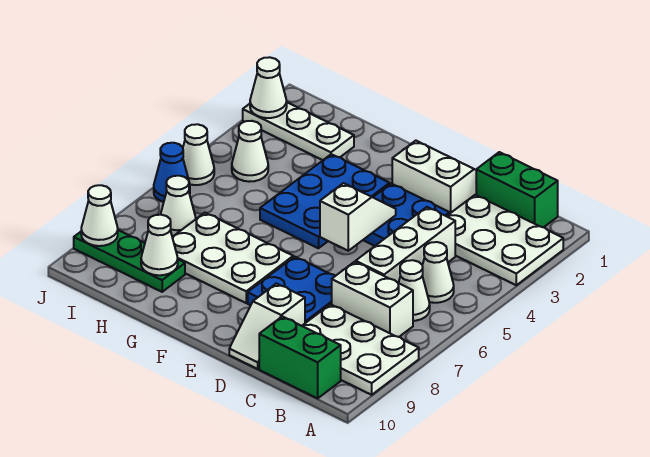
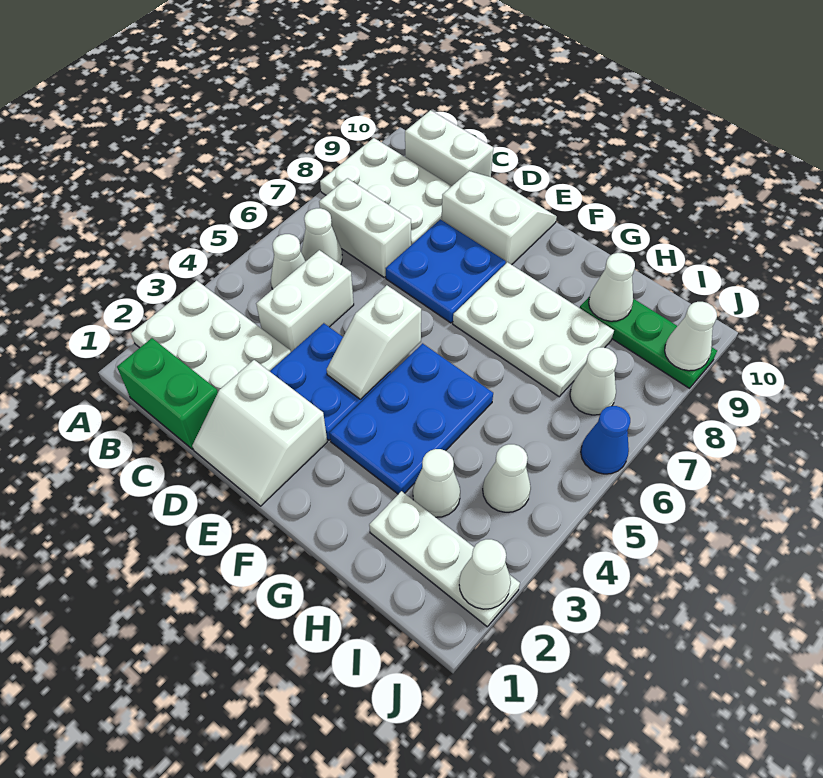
green brick B10:C10 level 1 -> white brick B10:C10 level 1
white brick C4:C6 level 1 -> white brick C4:C5 level 1
white slope D9:D10 level 1 top 9 -> white slope D9:E10 level 1 top 9
white cone J5 level 1 -> white cone H3 level 1

